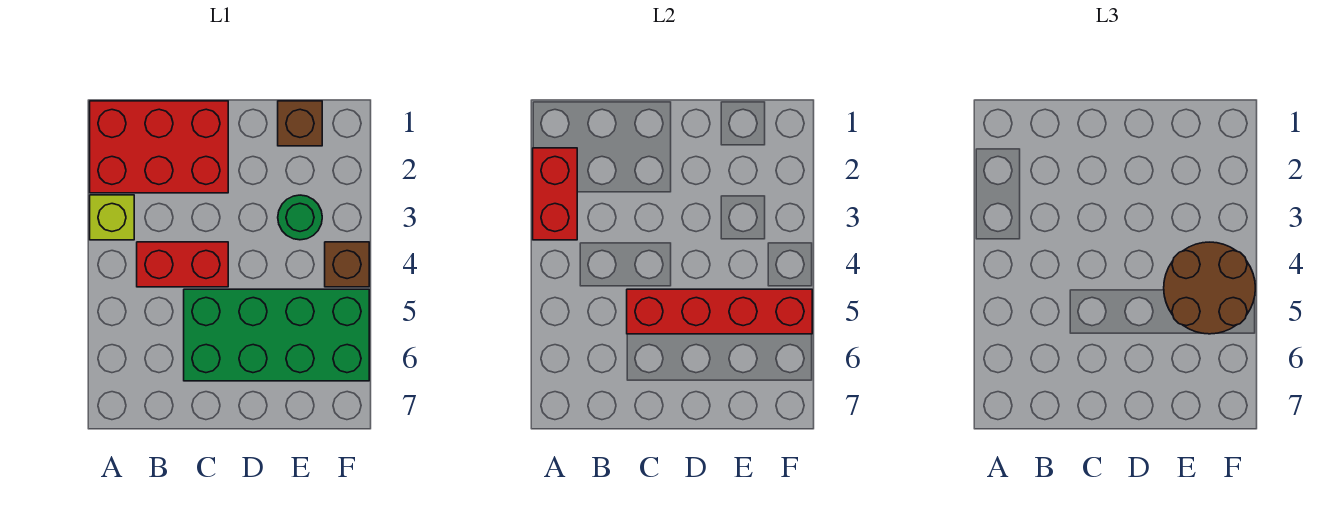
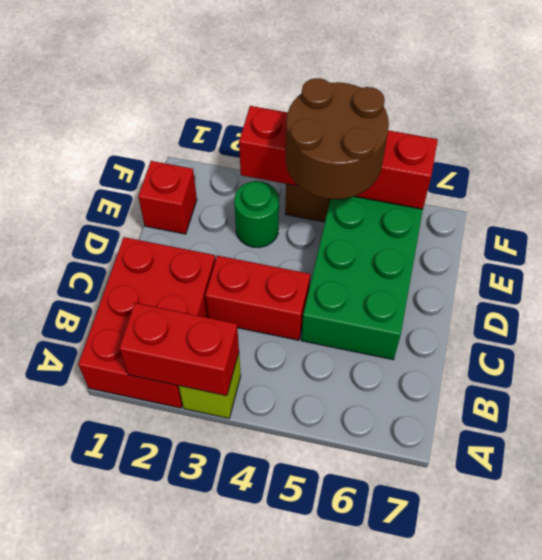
red brick B4:C4 level 1 -> red brick C3:C4 level 1
red brick C5:F5 level 2 -> red brick F3:F6 level 2
brown brick E1 level 1 -> red brick E1 level 1

